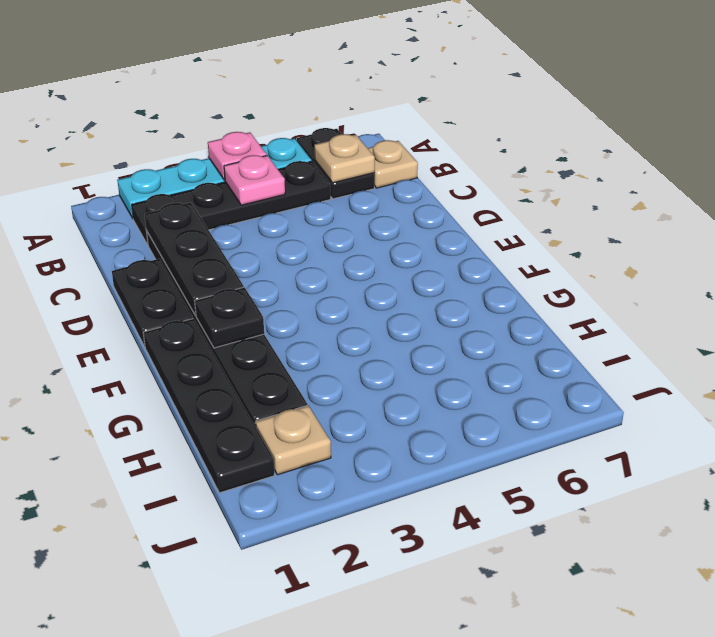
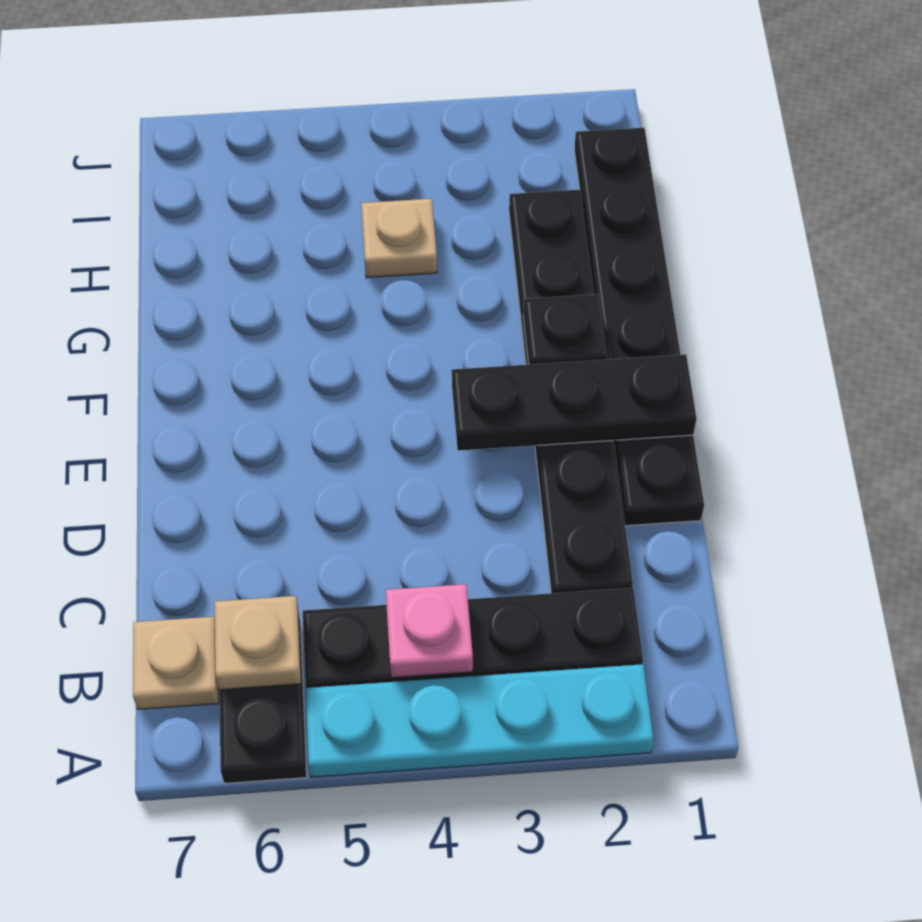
pink plate A4 level 2 -> none
black plate C2:E2 level 2 -> black plate E1:E3 level 2
tan plate I2 level 1 -> tan plate H4 level 1

